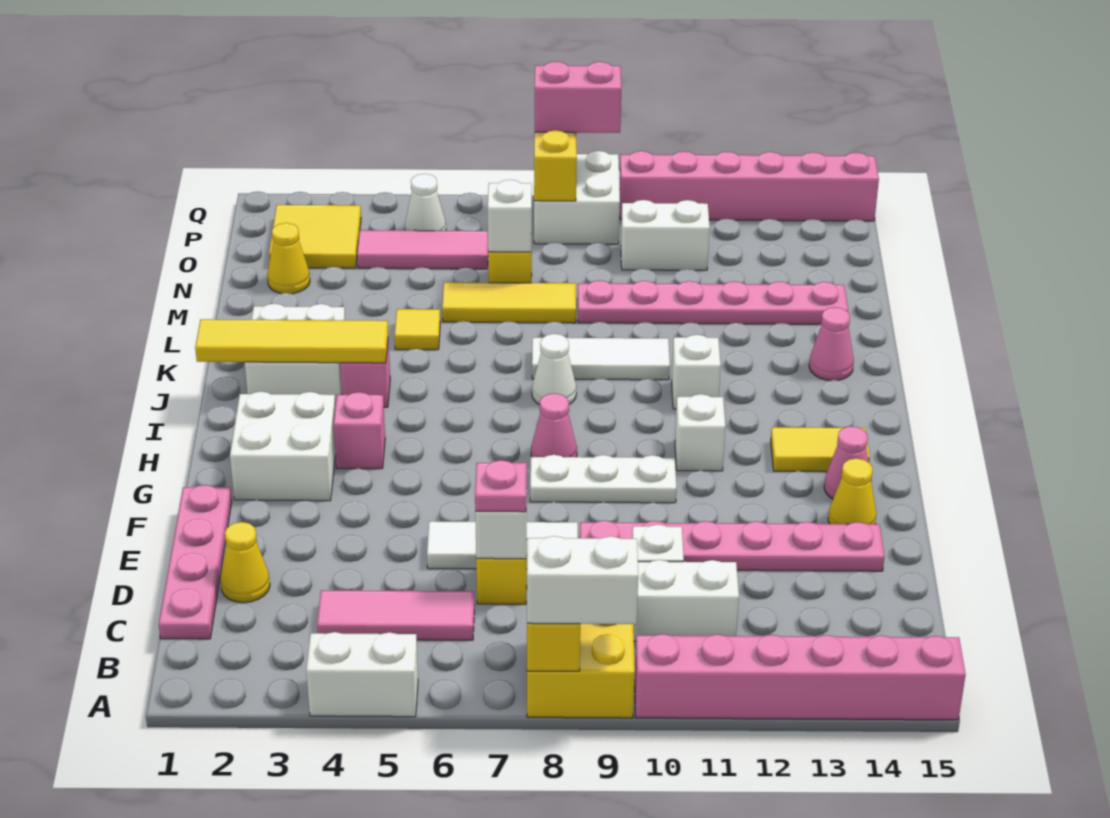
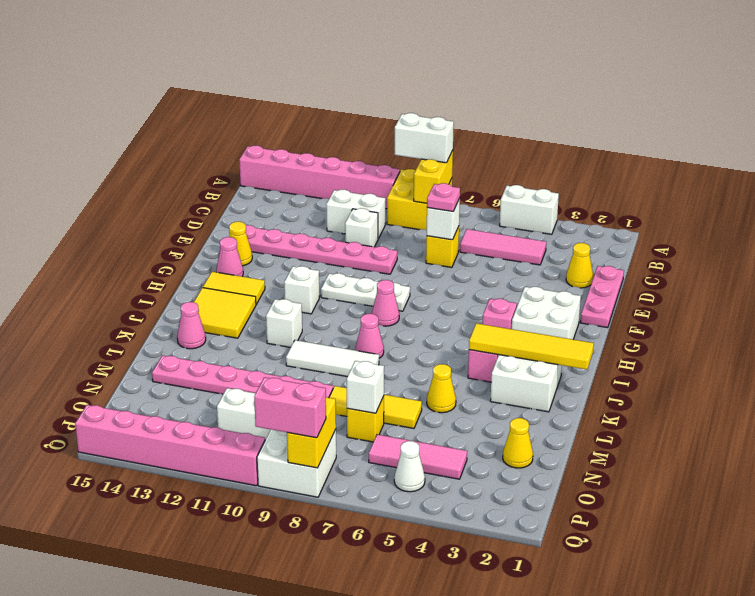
pink plate C1:F1 level 1 -> pink plate D1:F1 level 1
white tile E6:E8 level 1 -> none
white cone J8 level 1 -> pink cone J8 level 1
yellow tile L5 level 1 -> yellow cone L5 level 1
yellow tile O2:P3 level 1 -> yellow tile I13:J14 level 1

